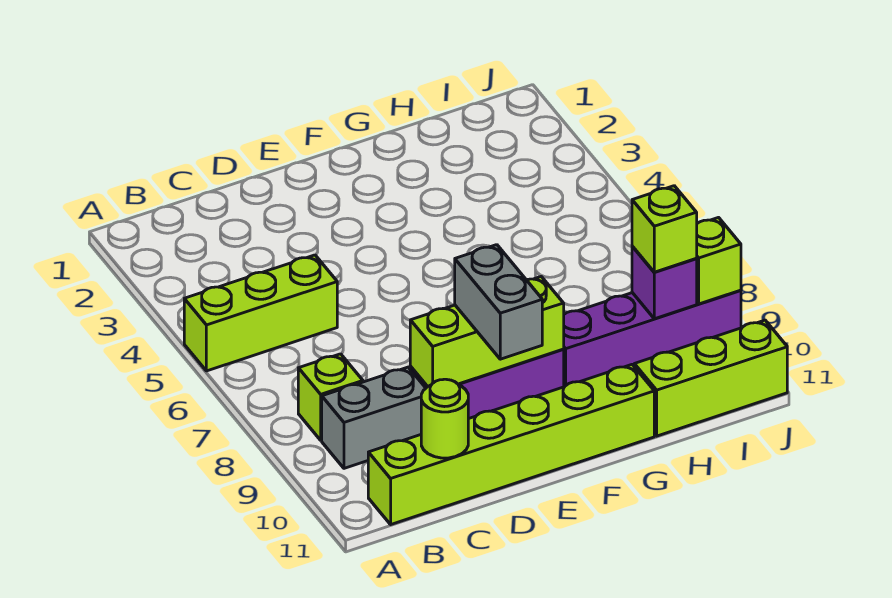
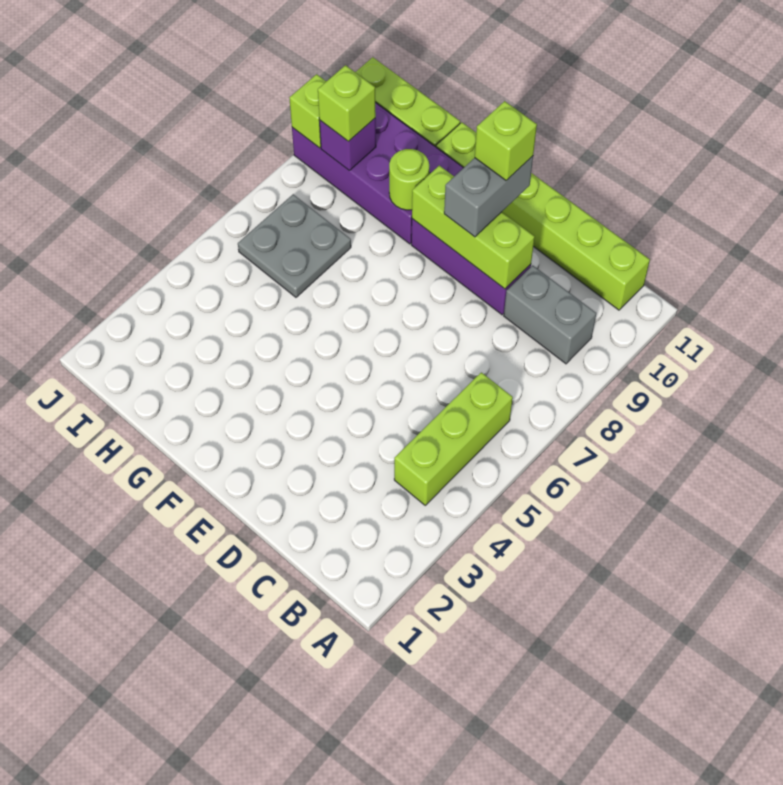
lime brick A5:C5 level 1 -> lime brick B4:B6 level 1
lime brick B8 level 1 -> lime brick E10 level 4
lime round brick C11 level 2 -> lime round brick G9 level 2
purple brick G9:J9 level 1 -> purple brick G9:J10 level 1
none -> grey plate H6:I7 level 1

